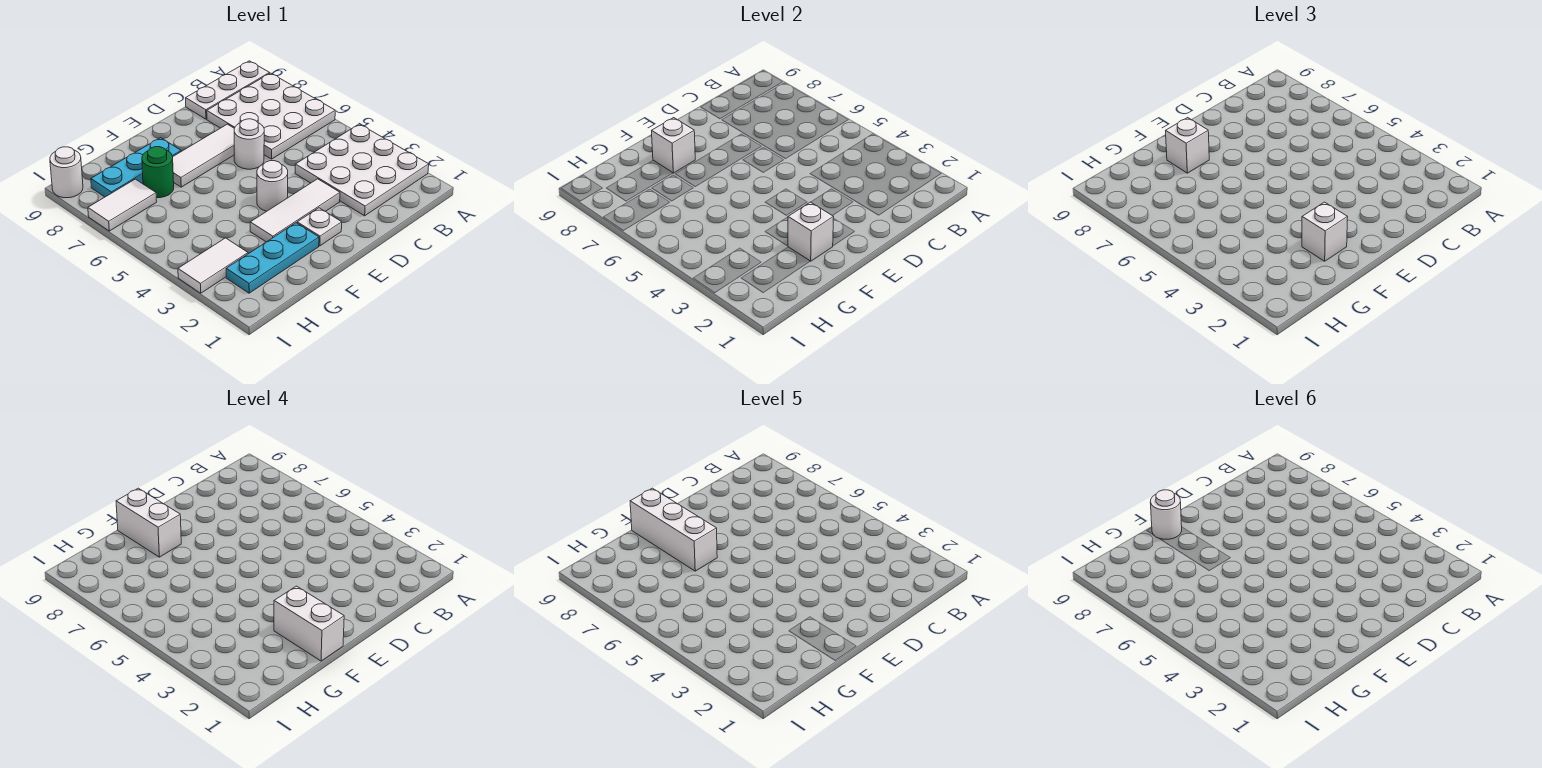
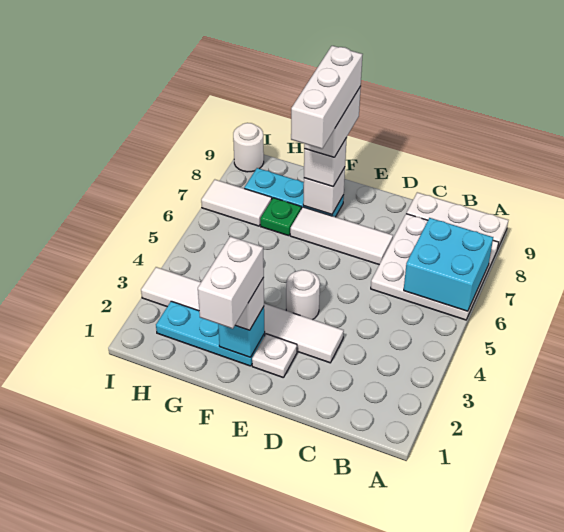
white plate A2:C4 level 1 -> none
none -> cyan brick A6:B7 level 2
white round brick D6 level 1 -> none
white brick F2 level 2 -> cyan brick F2 level 2
white round brick F9 level 6 -> none
green round brick G7 level 1 -> green plate G7 level 1

